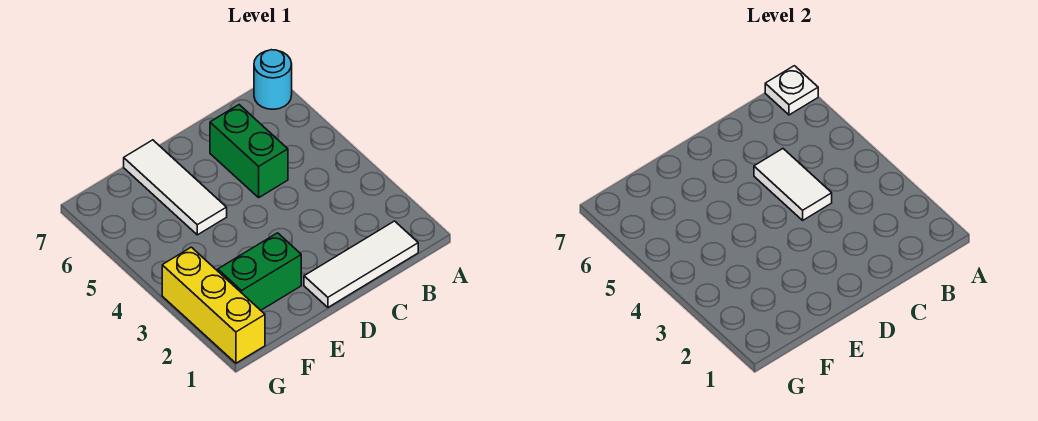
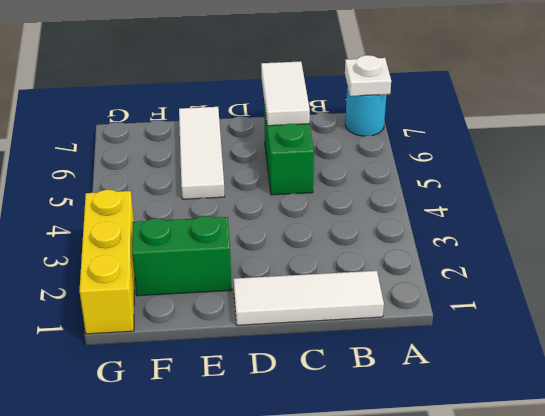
white tile C4:C5 level 2 -> white tile C6:C7 level 2

